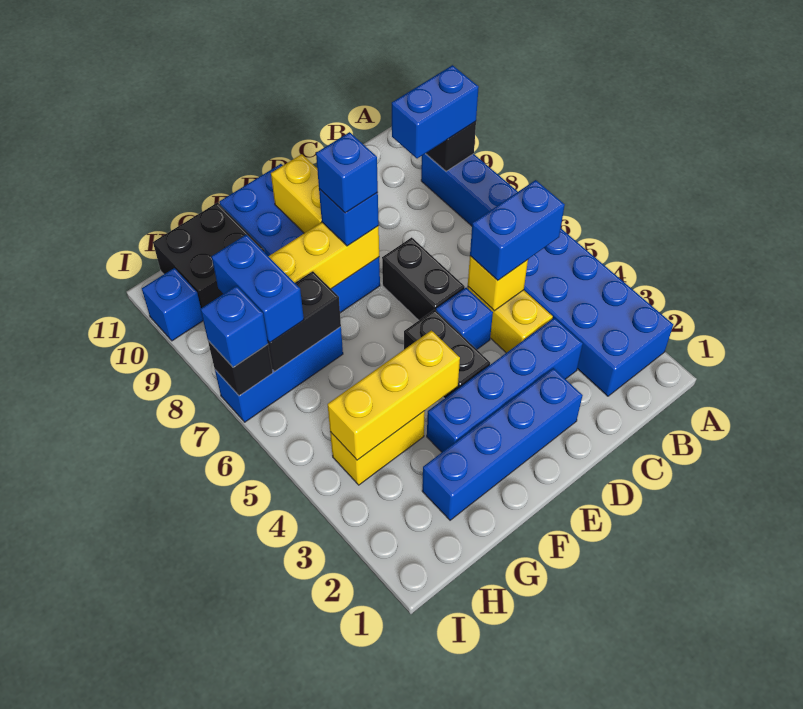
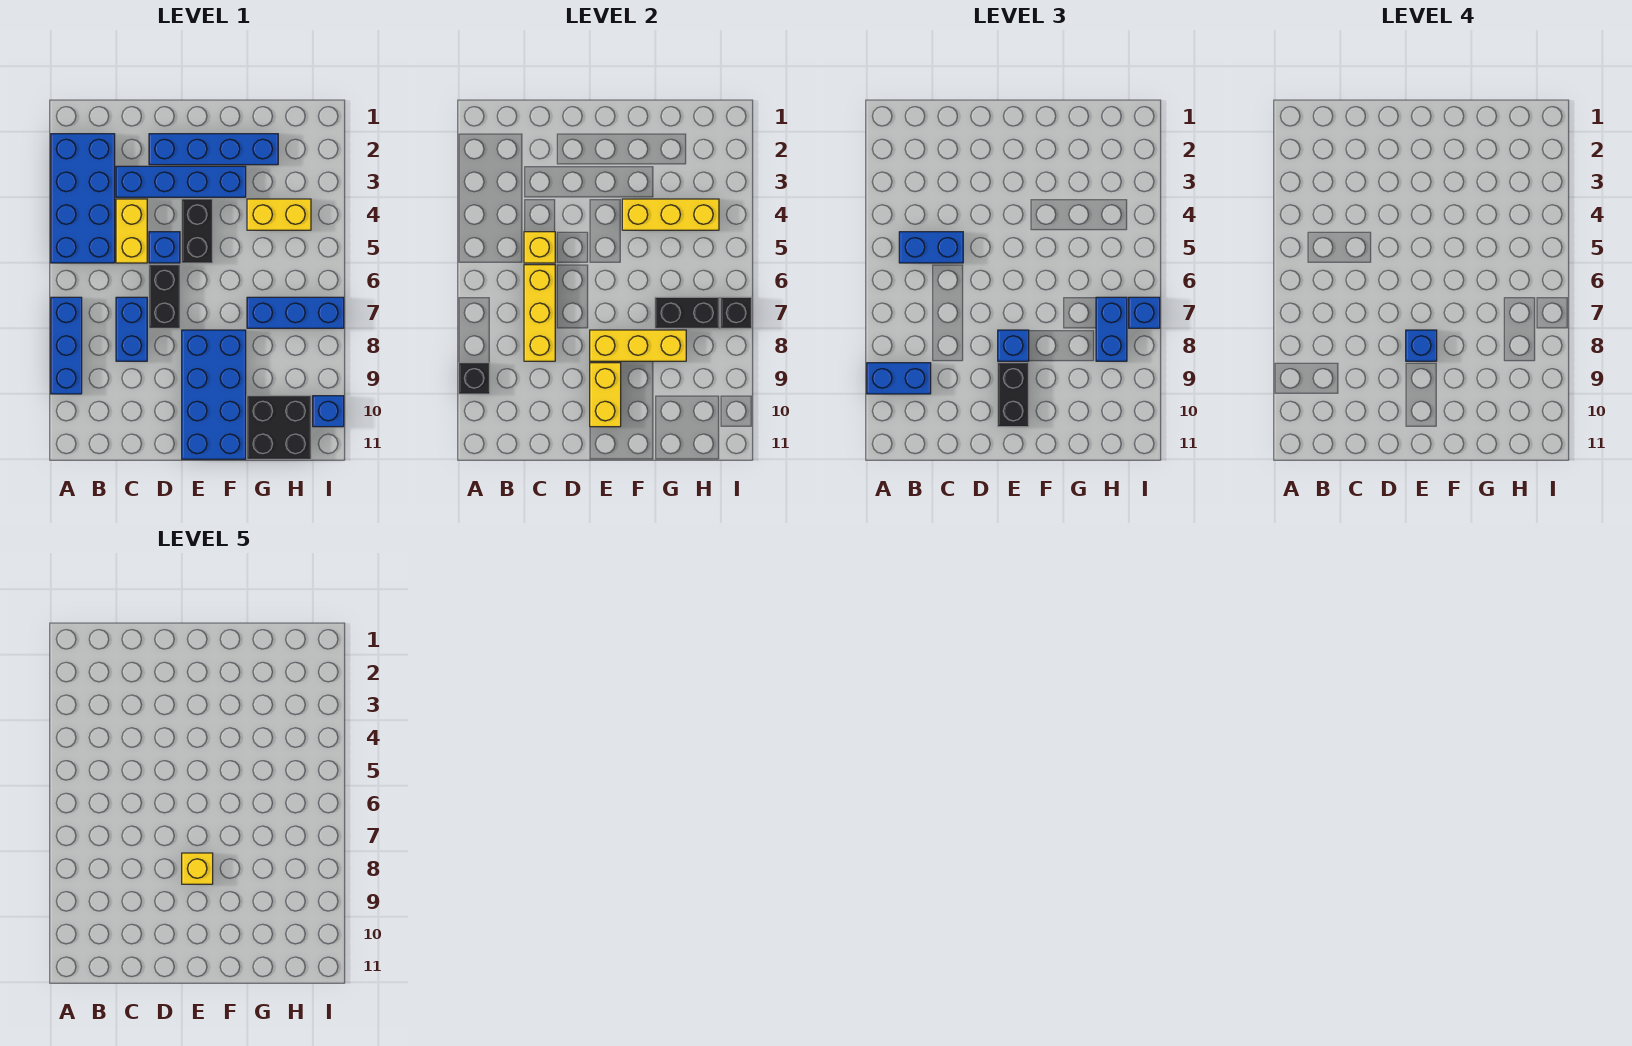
none -> yellow brick C6:C8 level 2
none -> blue brick C7:C8 level 1
none -> yellow brick E8 level 5
none -> black brick E9:E10 level 3

